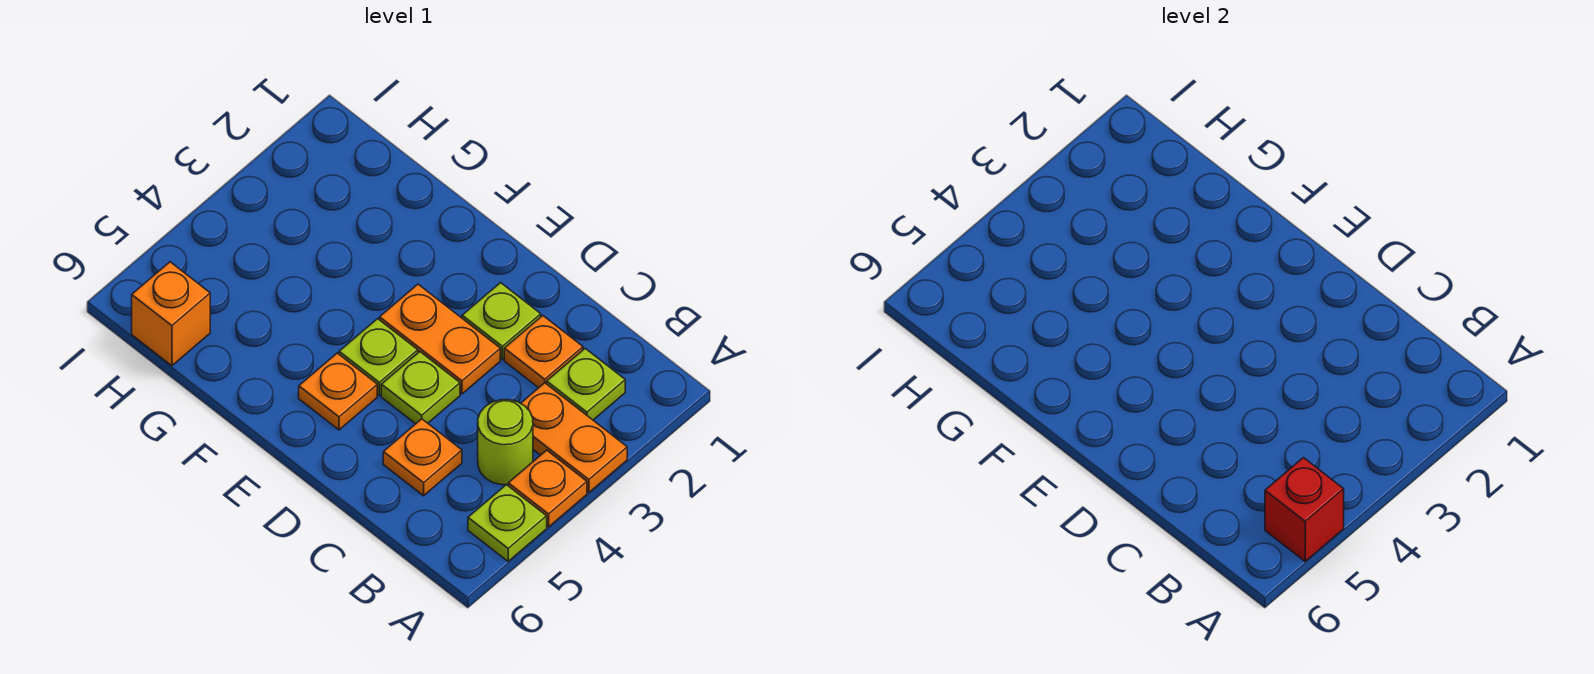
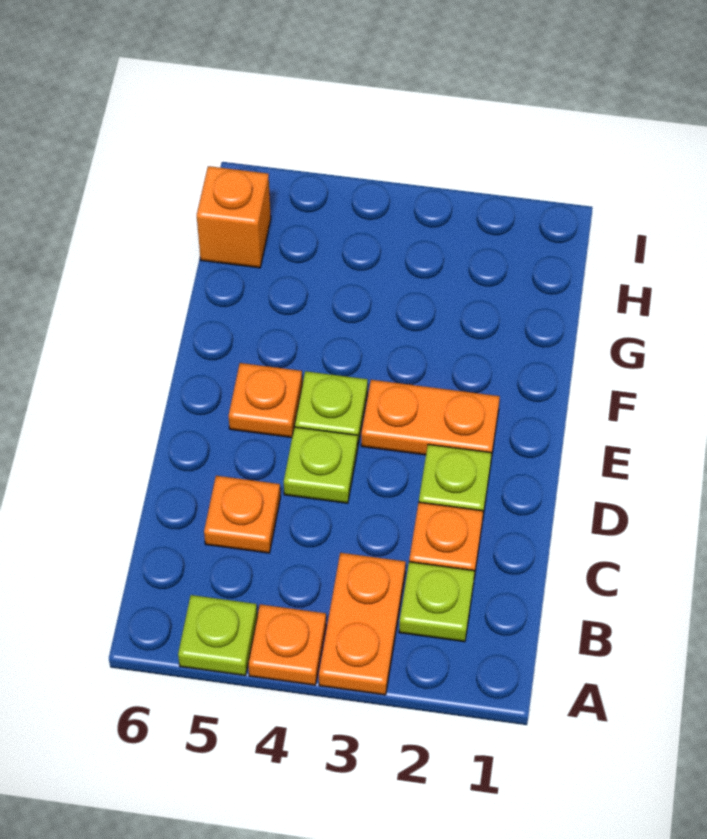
red brick A5 level 2 -> none
lime round brick B4 level 1 -> none
orange plate D3:E3 level 1 -> orange plate E2:E3 level 1

